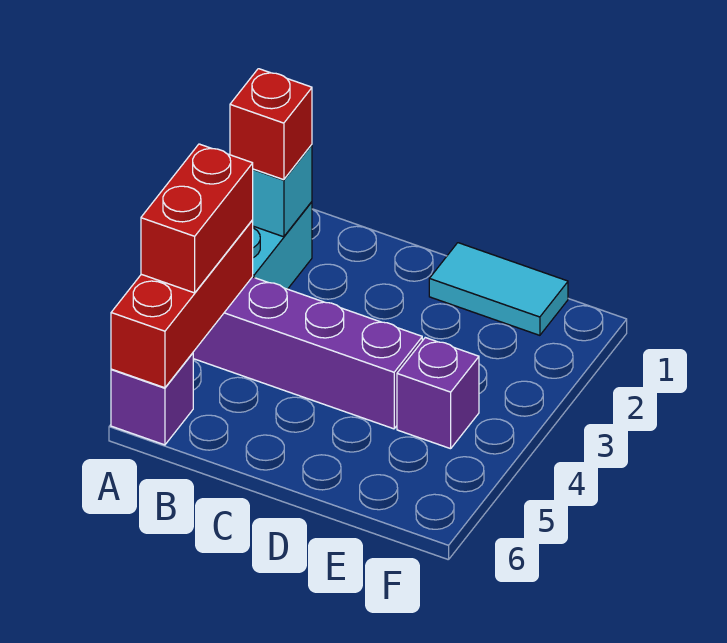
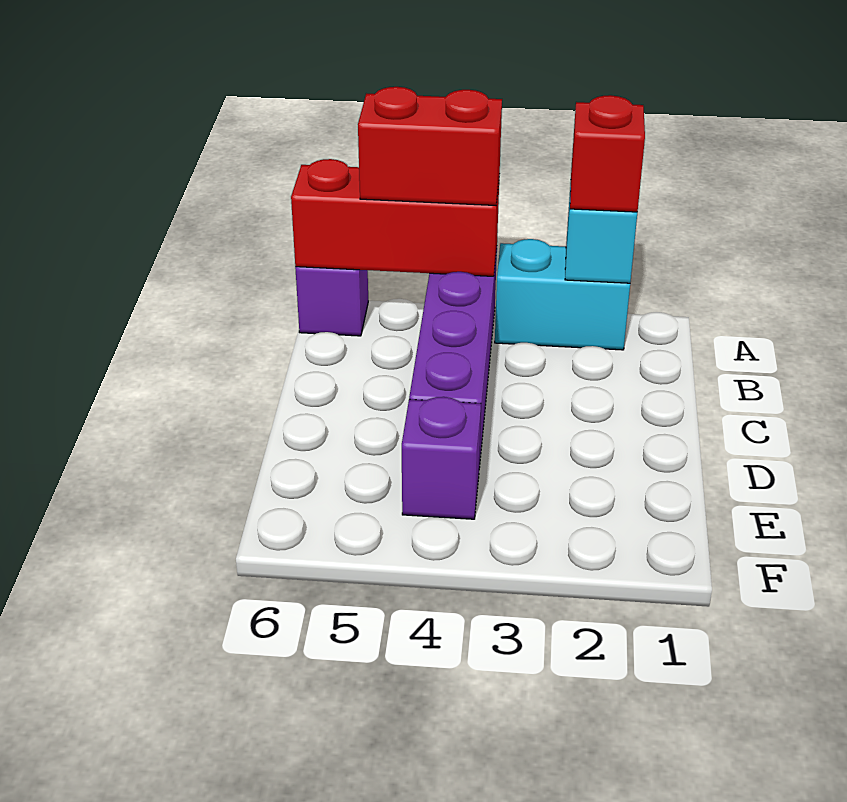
cyan tile D1:E1 level 1 -> none

